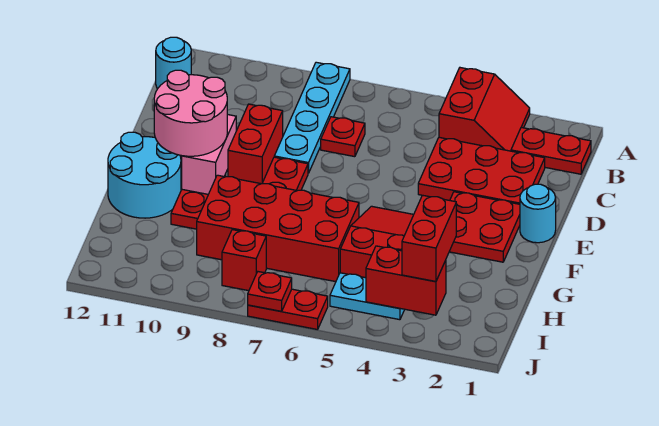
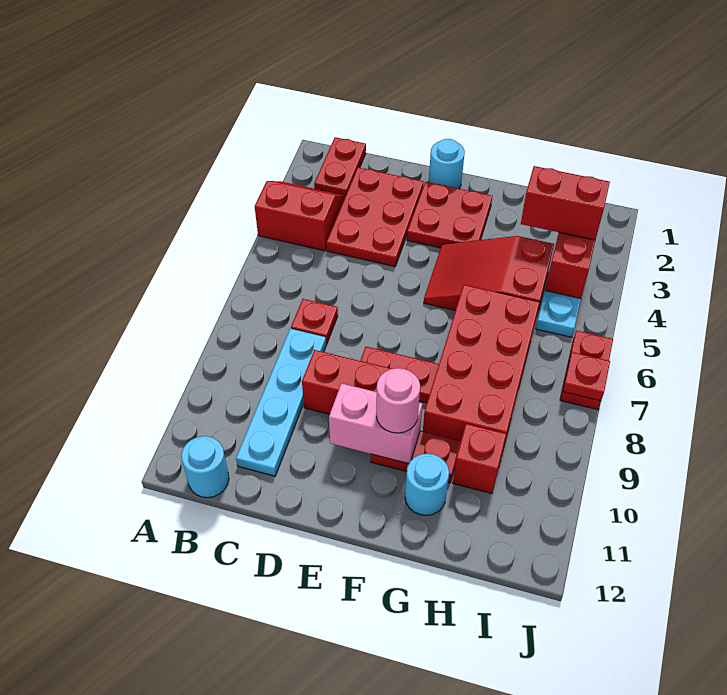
cyan plate A8:D8 level 1 -> cyan plate C8:C11 level 1
pink round brick E10:F11 level 3 -> pink round brick F10 level 3
cyan round brick F11:G12 level 1 -> cyan round brick G11 level 1
red brick I8 level 1 -> red brick H10 level 1

